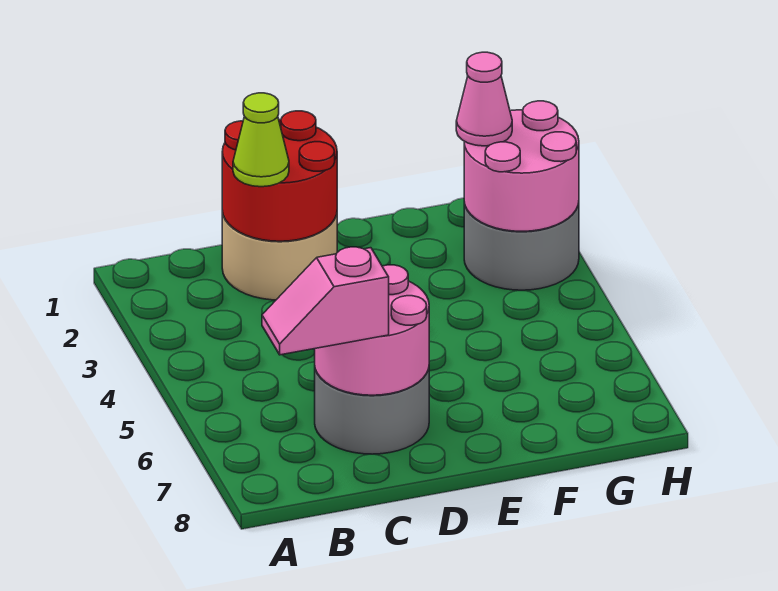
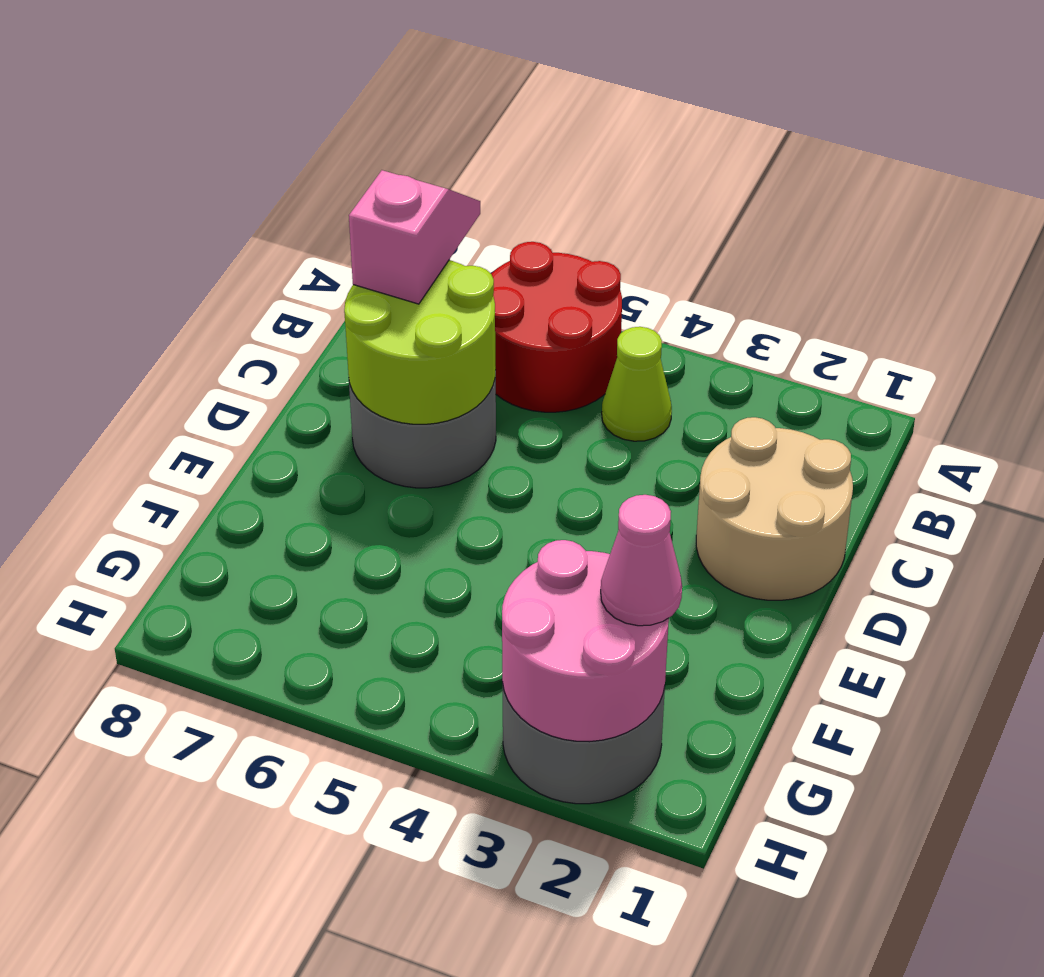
red round brick C1:D2 level 2 -> red round brick A5:B6 level 1
lime cone C2 level 3 -> lime cone B4 level 1
pink round brick C6:D7 level 2 -> lime round brick C6:D7 level 2

